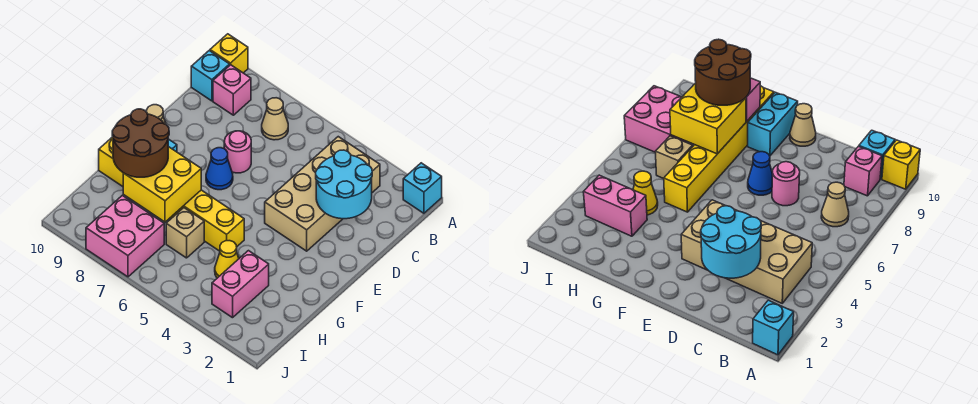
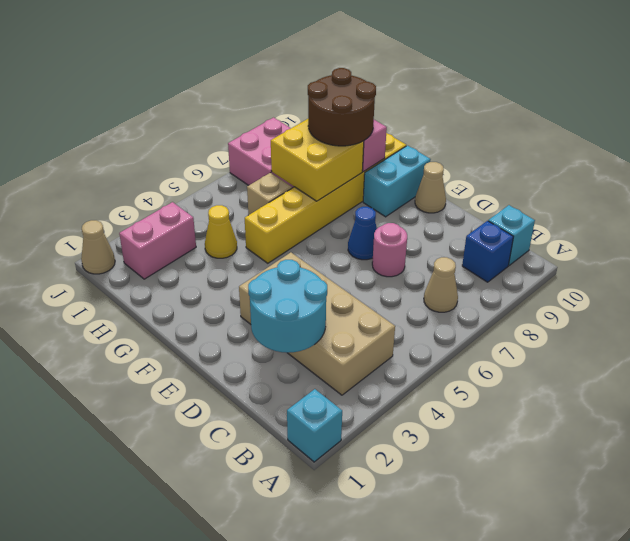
yellow brick A10 level 1 -> none
pink brick B9 level 1 -> blue brick B9 level 1
pink brick H3:I3 level 1 -> pink brick I2:I3 level 1
none -> tan cone J1 level 1

